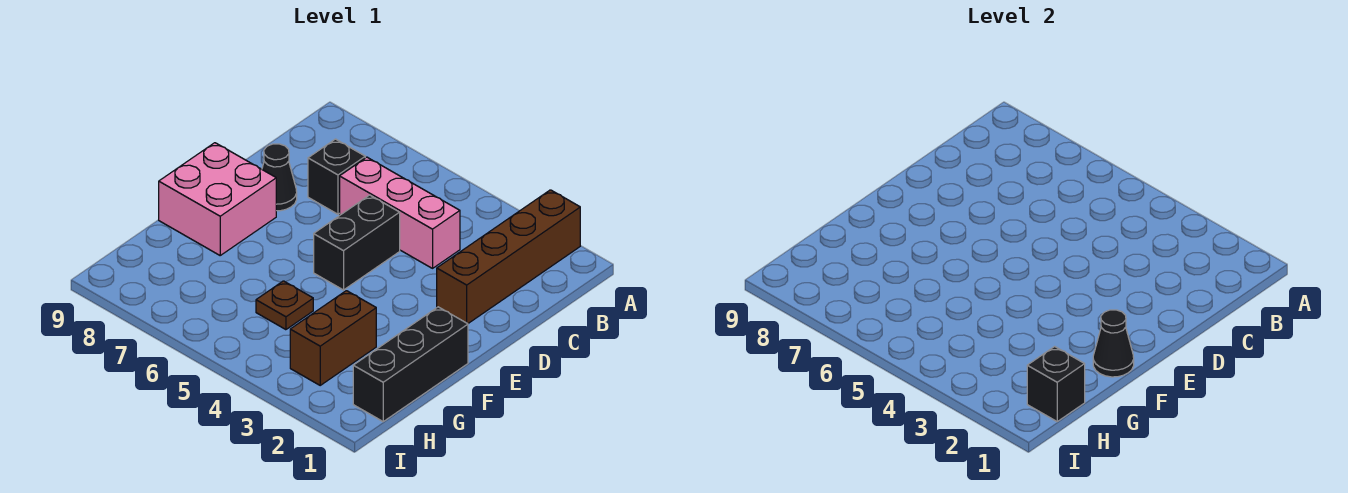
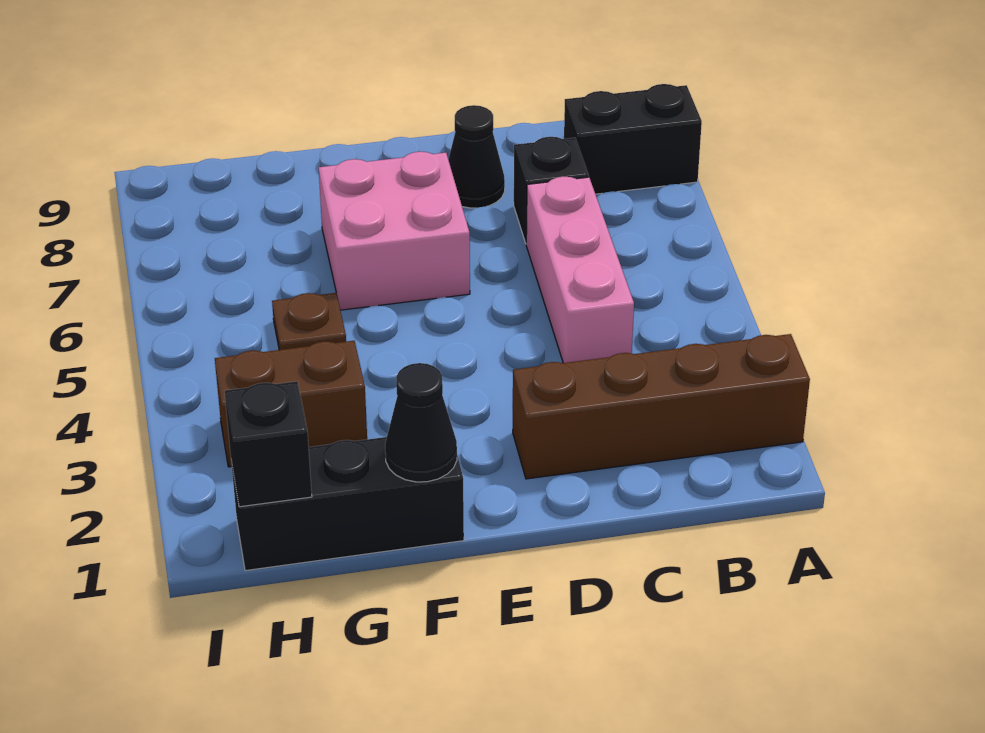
black brick D5:E5 level 1 -> black brick A8:B8 level 1
pink brick E8:F9 level 1 -> pink brick E6:F7 level 1

